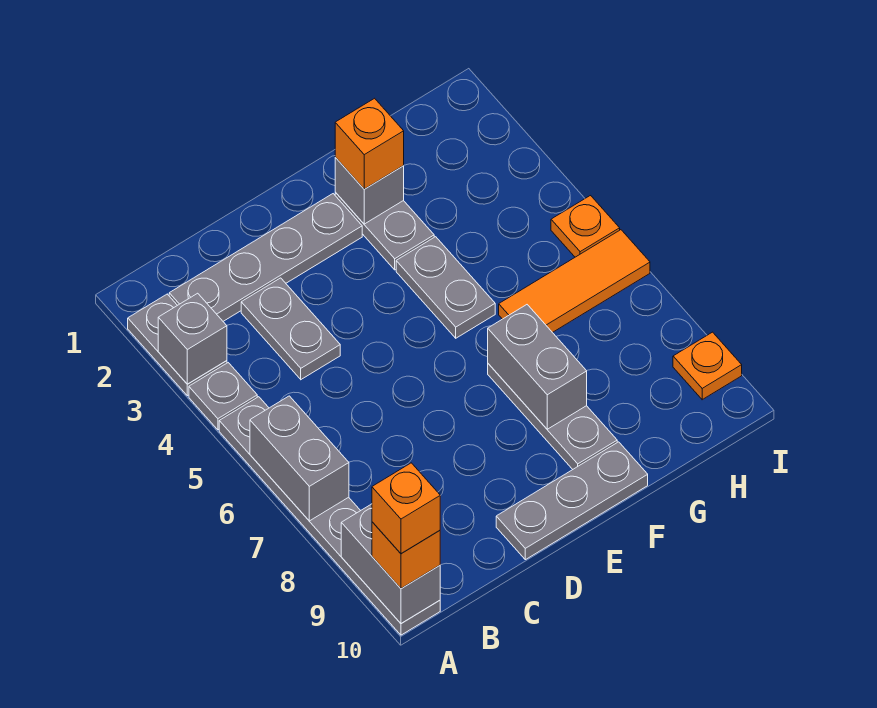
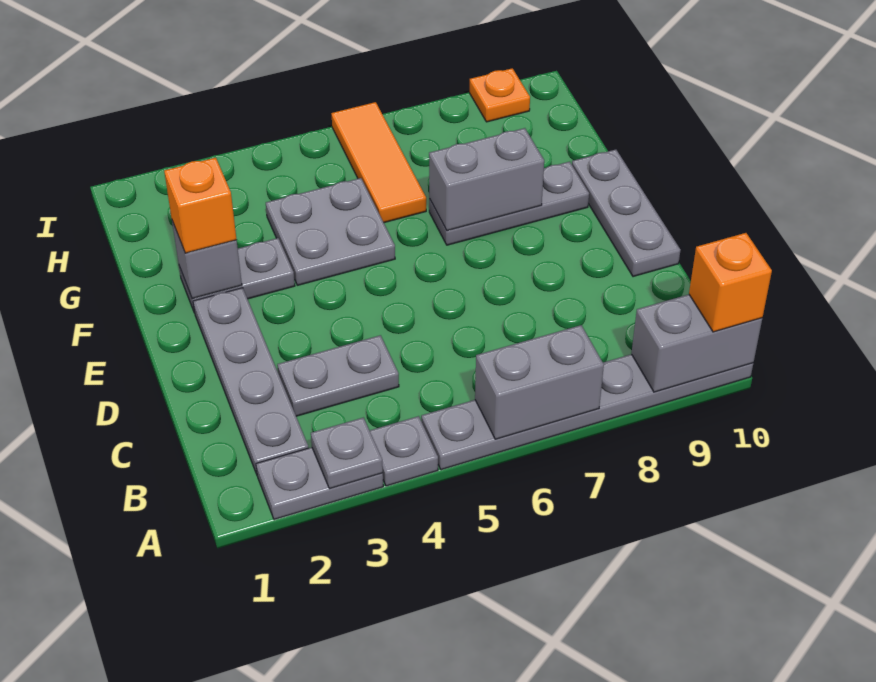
grey brick A3 level 2 -> grey plate A3 level 2
orange brick A10 level 4 -> none
grey plate F4:F5 level 1 -> grey plate F4:G5 level 1
orange plate I5 level 1 -> none

